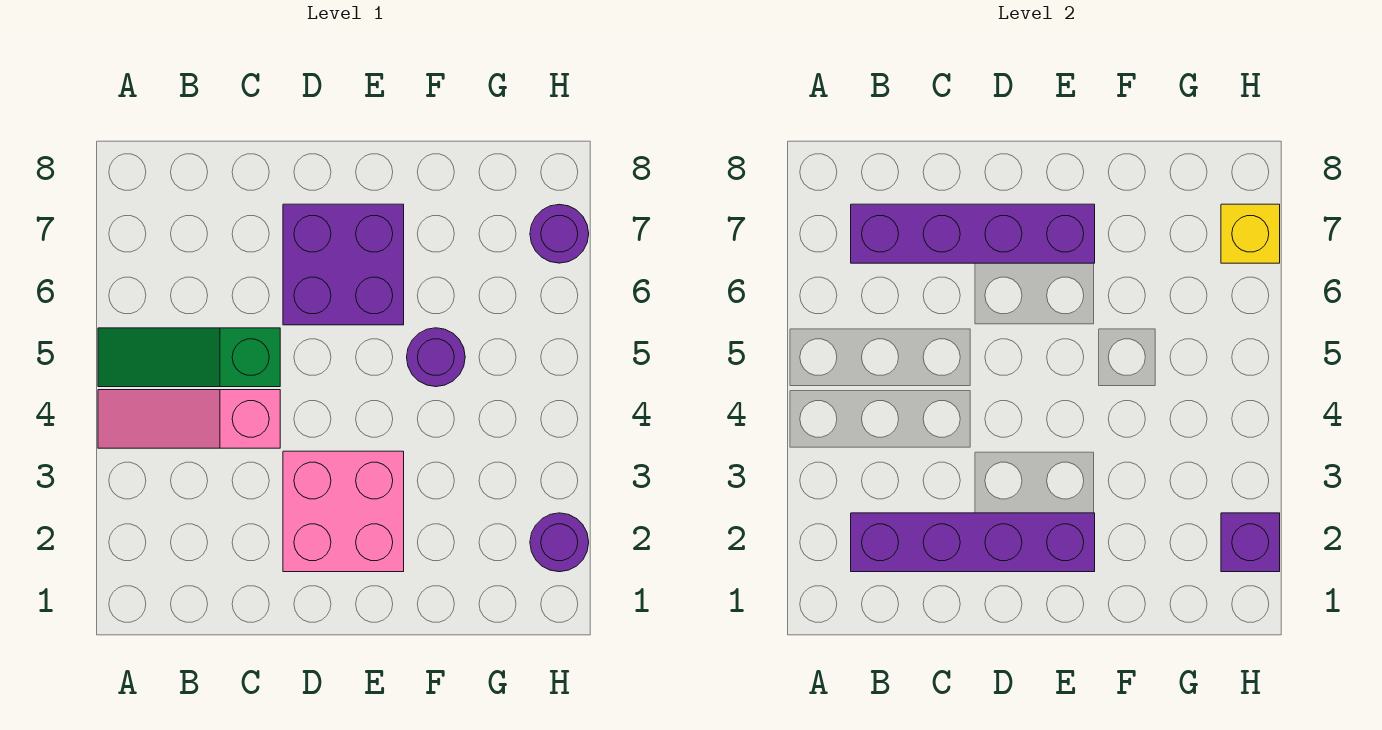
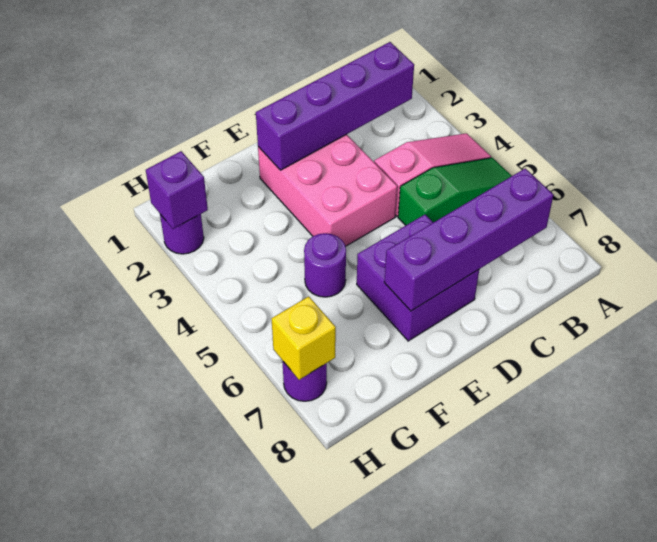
pink brick D2:E3 level 1 -> pink brick D2:E4 level 1

